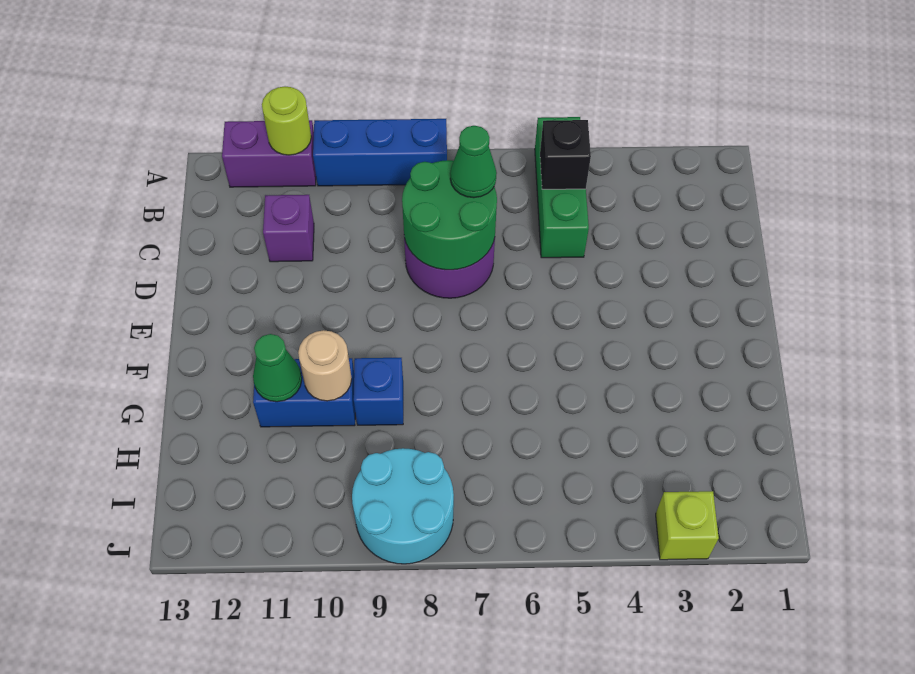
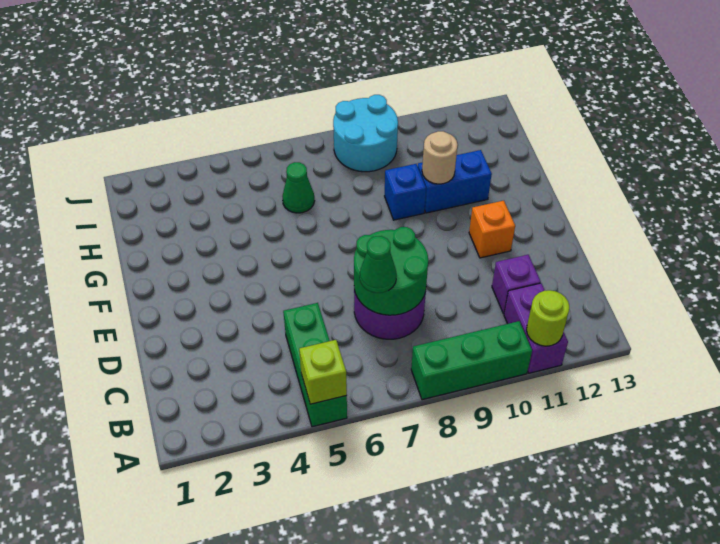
blue brick A8:A10 level 1 -> green brick A8:A10 level 1
purple brick A11:A12 level 1 -> purple brick A11:B11 level 1
black brick B5 level 2 -> none
none -> orange brick E11 level 1
green cone G11 level 2 -> green cone H6 level 1
lime brick J3 level 1 -> lime brick A5 level 2

